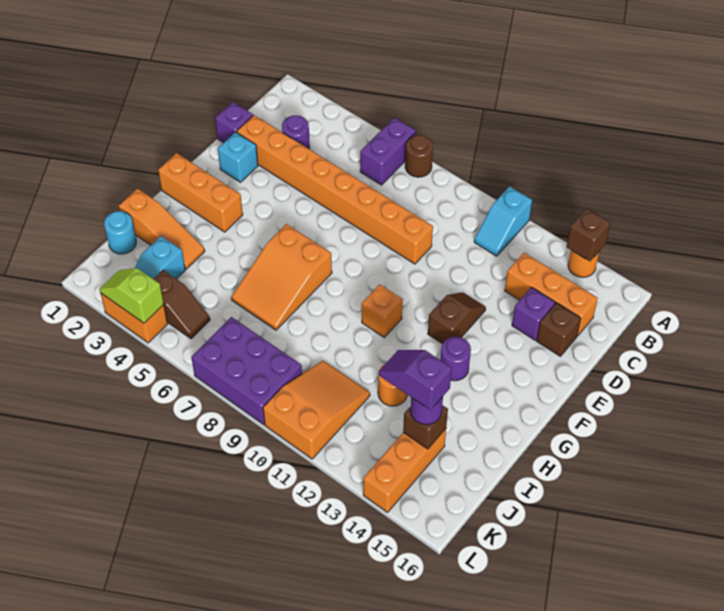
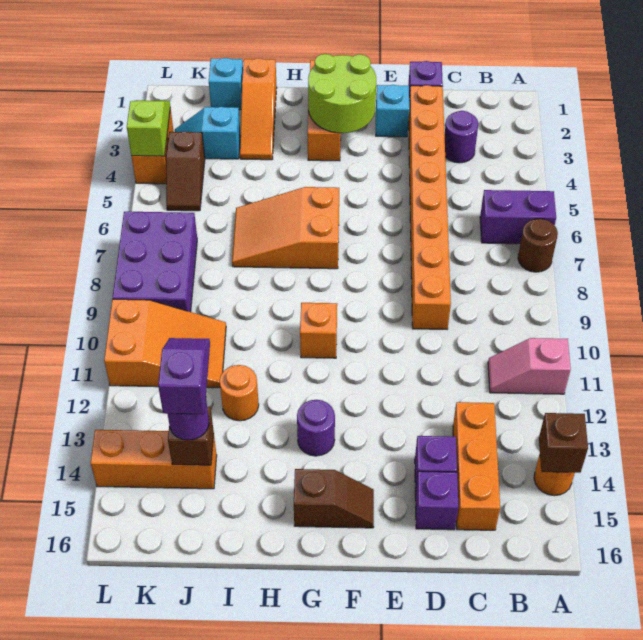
cyan slope A11:B11 level 1 top A -> pink slope A11:B11 level 1 top A
brown brick D15 level 1 -> purple brick D15 level 1
brown slope E12:F12 level 1 top F -> brown slope F15:G15 level 1 top G
none -> lime round brick F2:G3 level 2
cyan round brick J1 level 1 -> cyan brick J1 level 1

